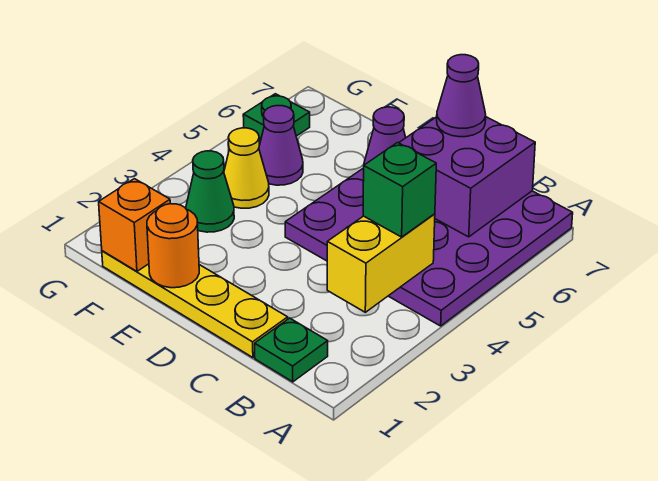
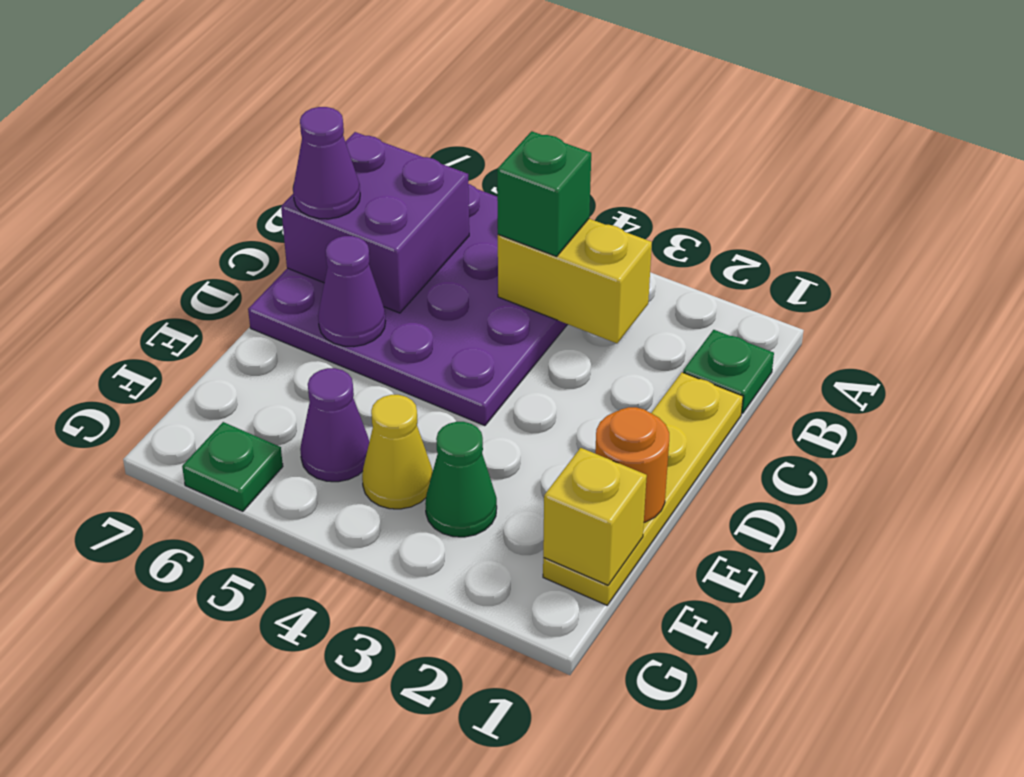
orange brick F1 level 2 -> yellow brick F1 level 2

